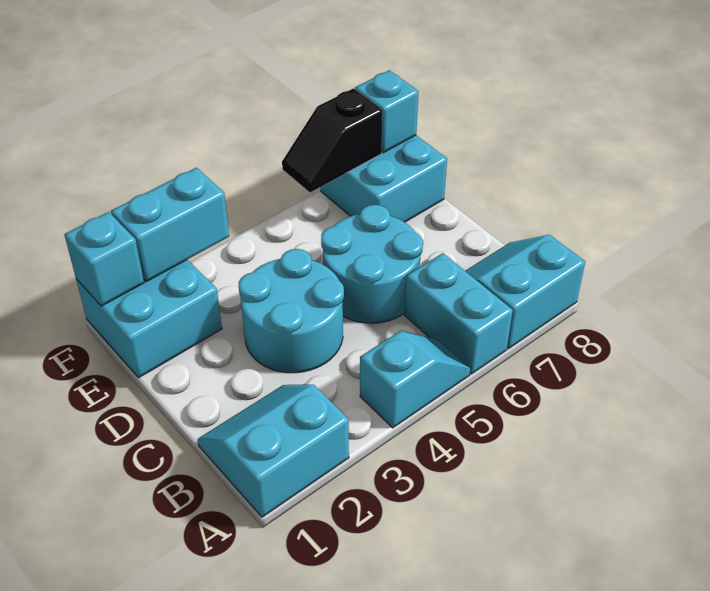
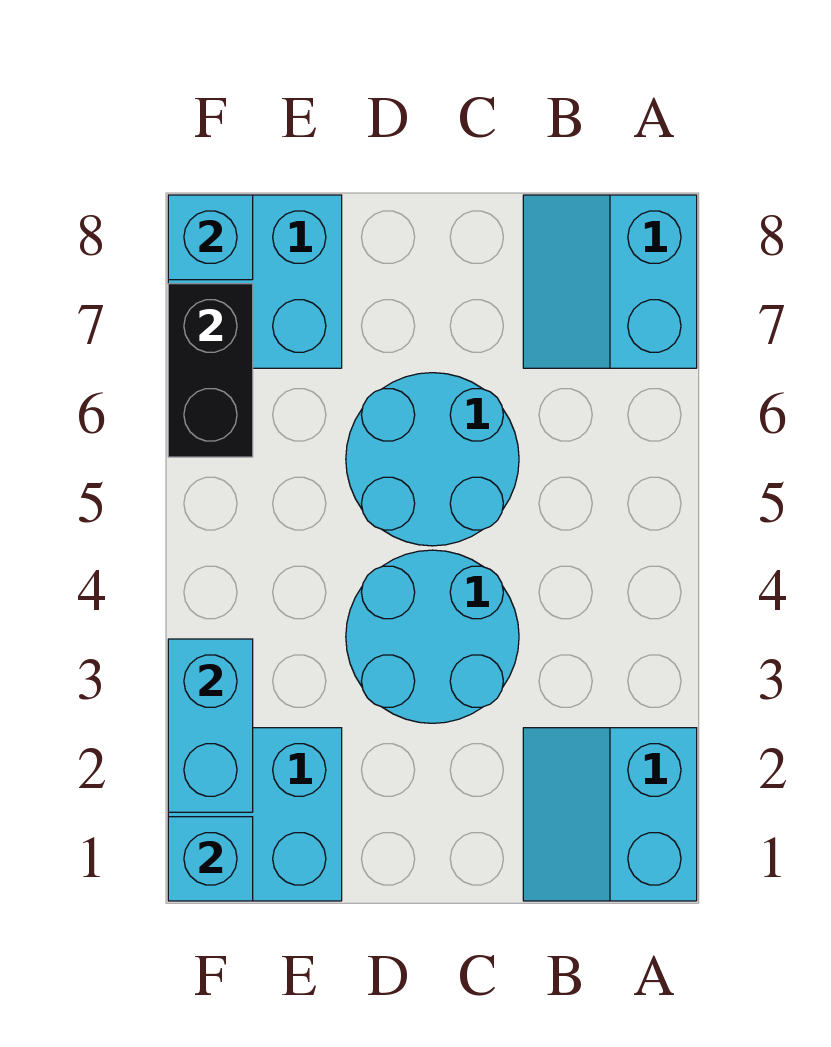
cyan slope A4:A5 level 1 top 4 -> none
cyan brick A6:B6 level 1 -> none
black slope F6:F7 level 2 top 7 -> black brick F6:F7 level 2

